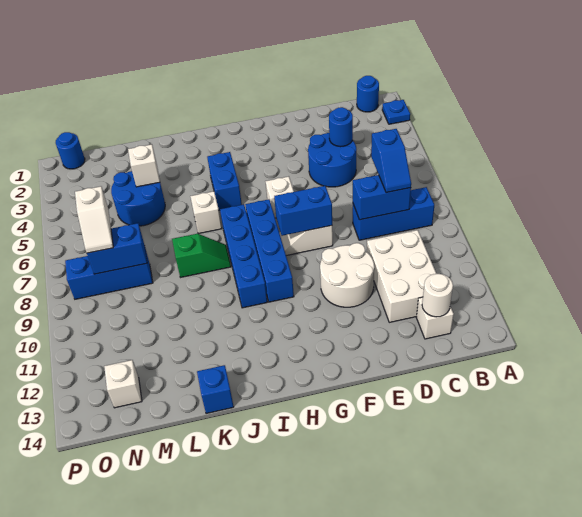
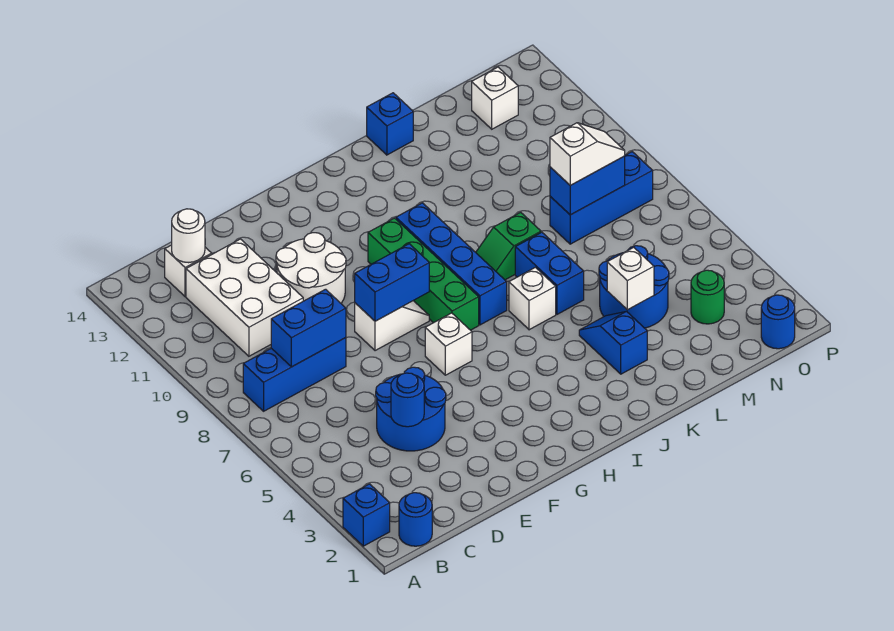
blue plate A2 level 1 -> blue brick A2 level 1
blue slope C7:C8 level 3 top 7 -> blue slope K3:K4 level 1 top 3
blue brick H7:H10 level 1 -> green brick H7:H10 level 1
blue brick I4:I5 level 1 -> blue brick K6:K7 level 1
none -> green round brick N3 level 1
white slope N7:N8 level 3 top 7 -> white slope M8:N8 level 3 top M

